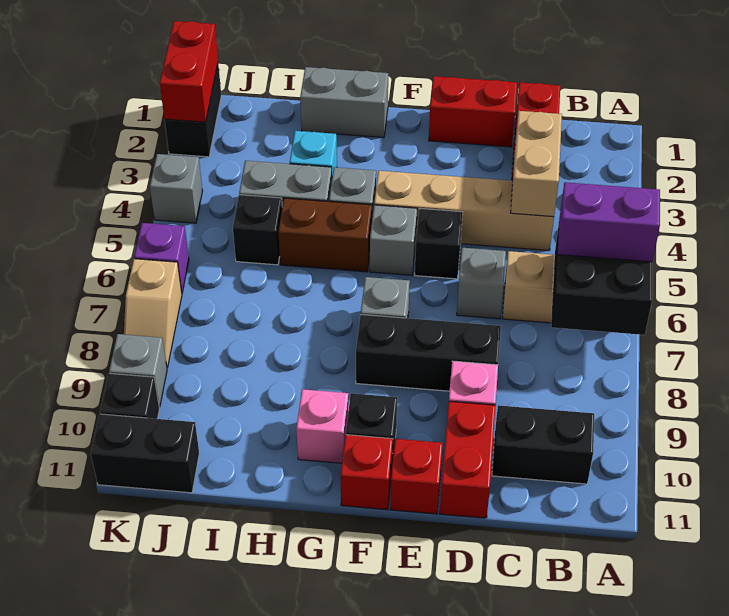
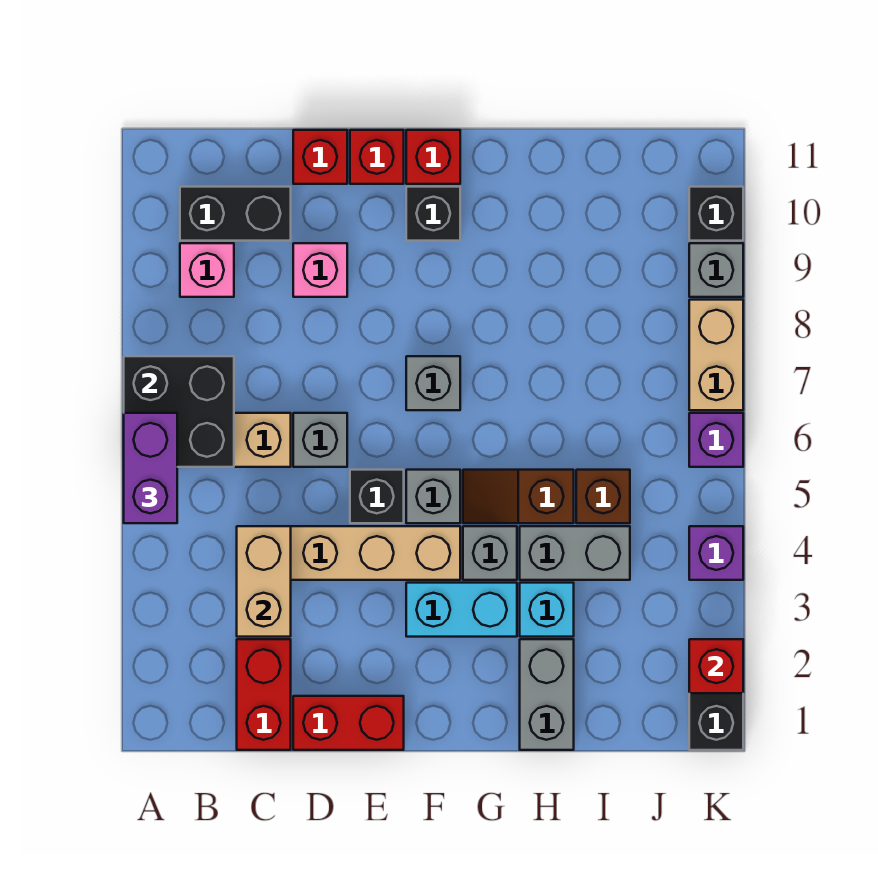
purple brick A6:B6 level 3 -> purple brick A5:A6 level 3
black brick D8:F8 level 1 -> none
red brick D10:D11 level 1 -> red brick D11 level 1
none -> cyan brick F3:G3 level 1
grey brick G1:H1 level 1 -> grey brick H1:H2 level 1
brown brick G5:H5 level 1 -> brown slope G5:H5 level 1 top H
pink brick G10 level 1 -> pink brick B9 level 1
black brick I5 level 1 -> brown brick I5 level 1
black brick J11:K11 level 1 -> none
red brick K1:K2 level 2 -> red brick K2 level 2
grey brick K4 level 1 -> purple brick K4 level 1
tan slope K7:K8 level 1 top 7 -> tan brick K7:K8 level 1

